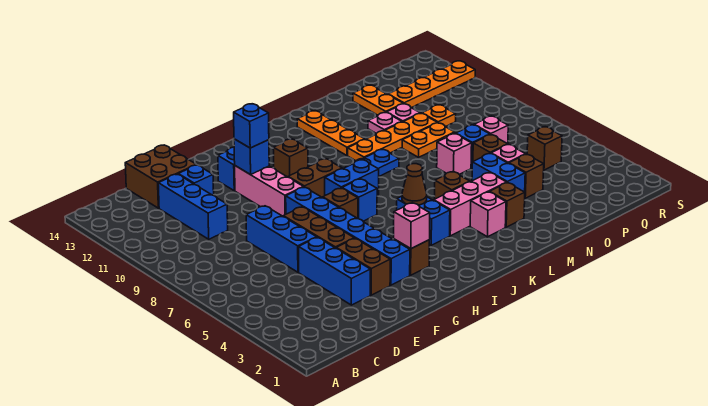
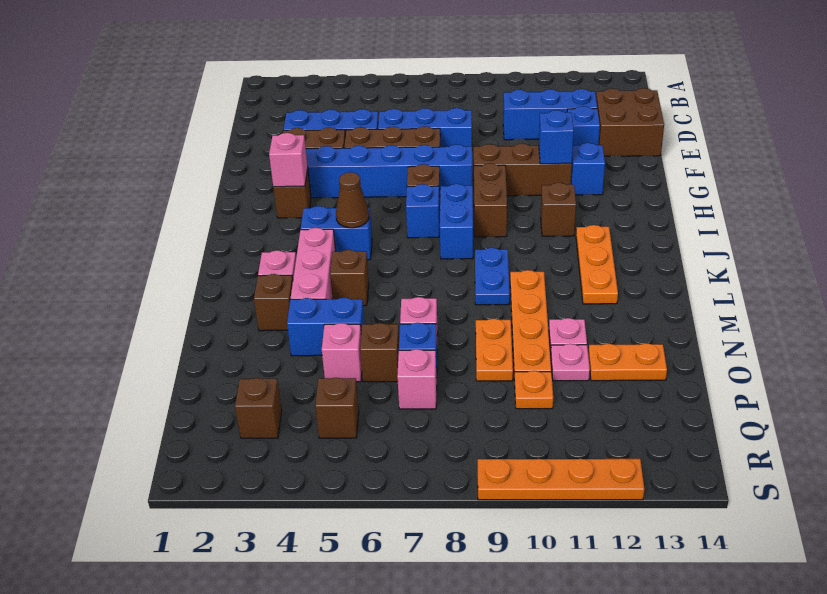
pink brick G9:G11 level 1 -> brown brick G9:G11 level 1
blue brick G11 level 3 -> none
orange plate L11:L13 level 1 -> orange plate J12:L12 level 1
brown brick O4 level 1 -> brown brick Q3 level 1
orange plate P12:S12 level 1 -> orange plate S9:S12 level 1

